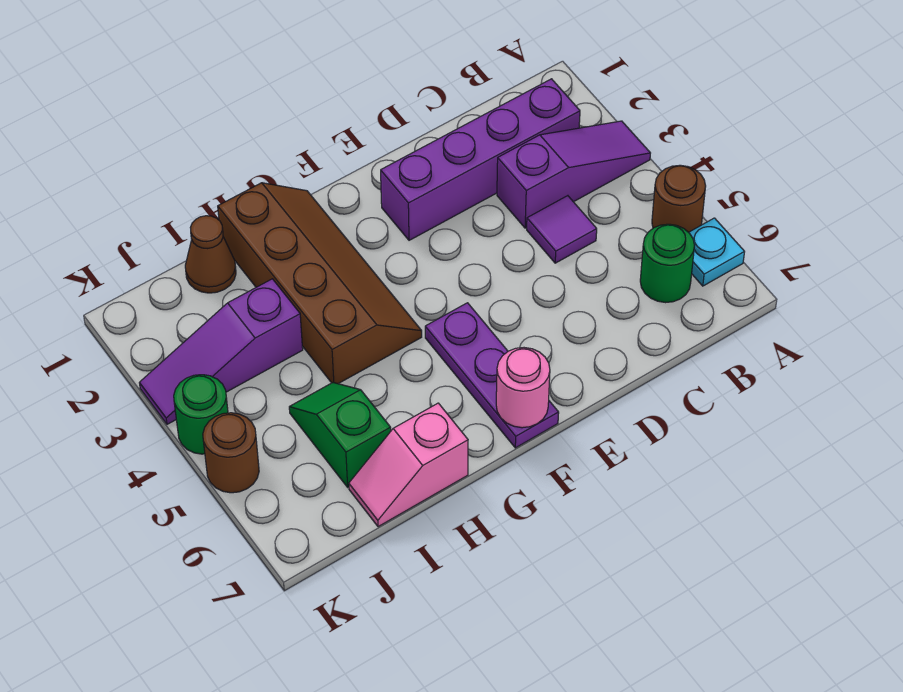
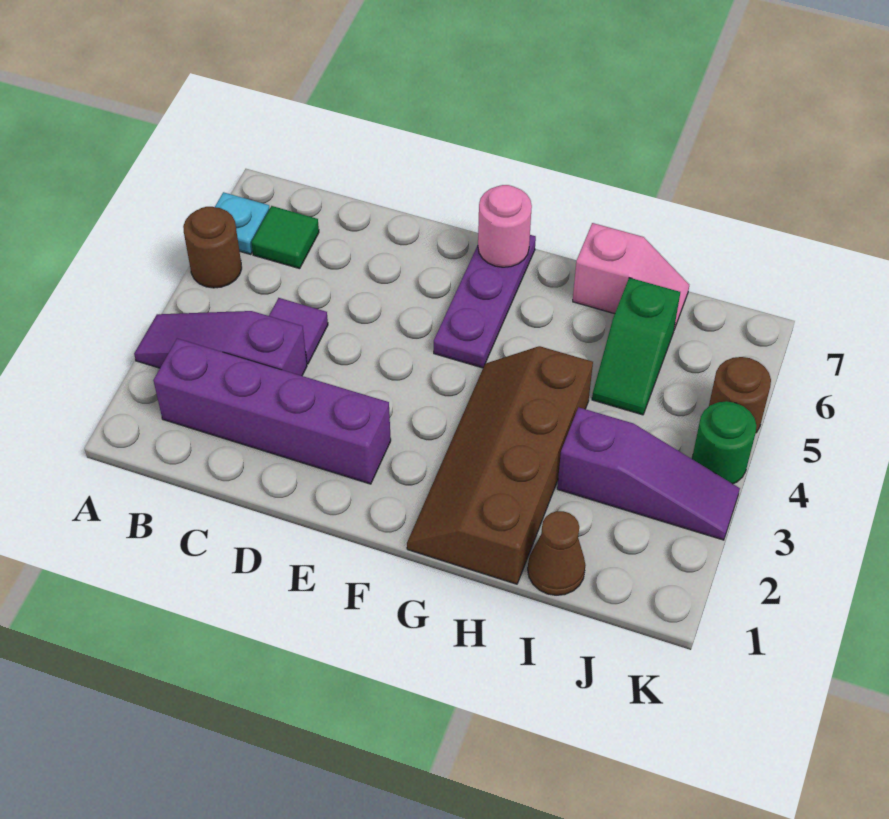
green round brick B6 level 1 -> green tile B6 level 1

